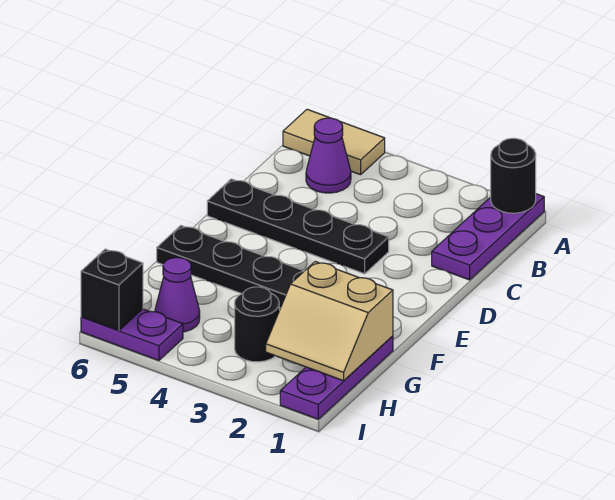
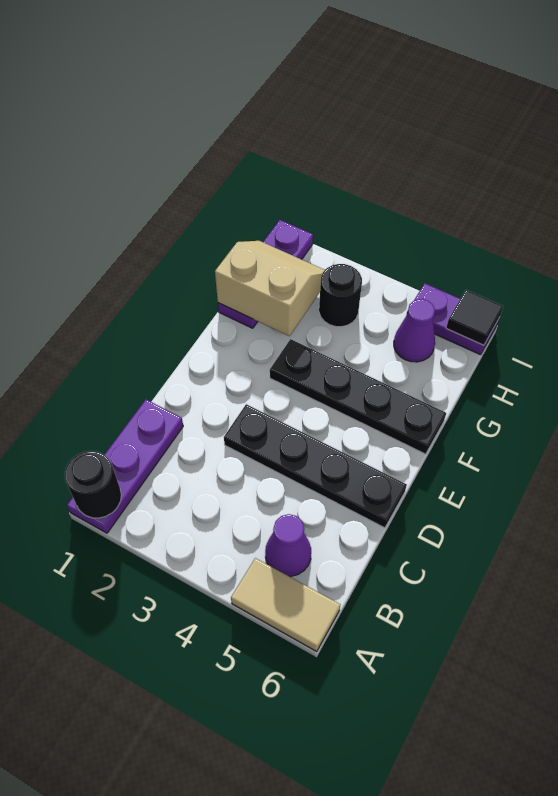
black brick I6 level 2 -> black tile I6 level 2

